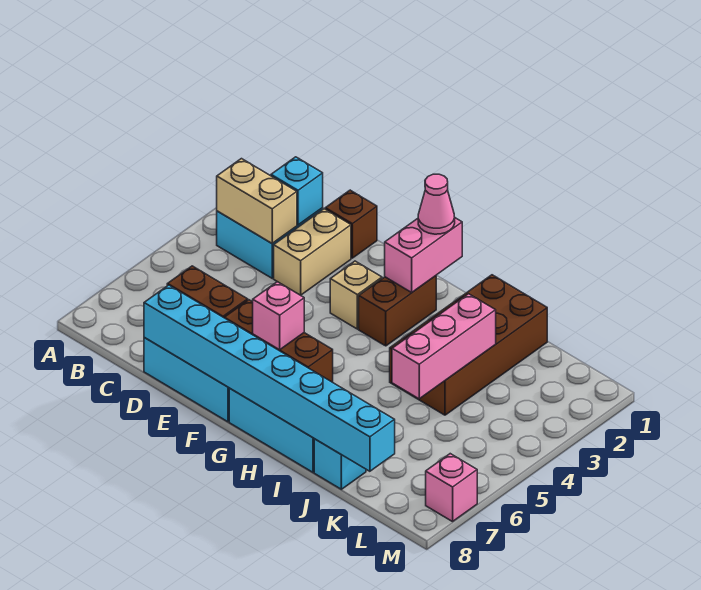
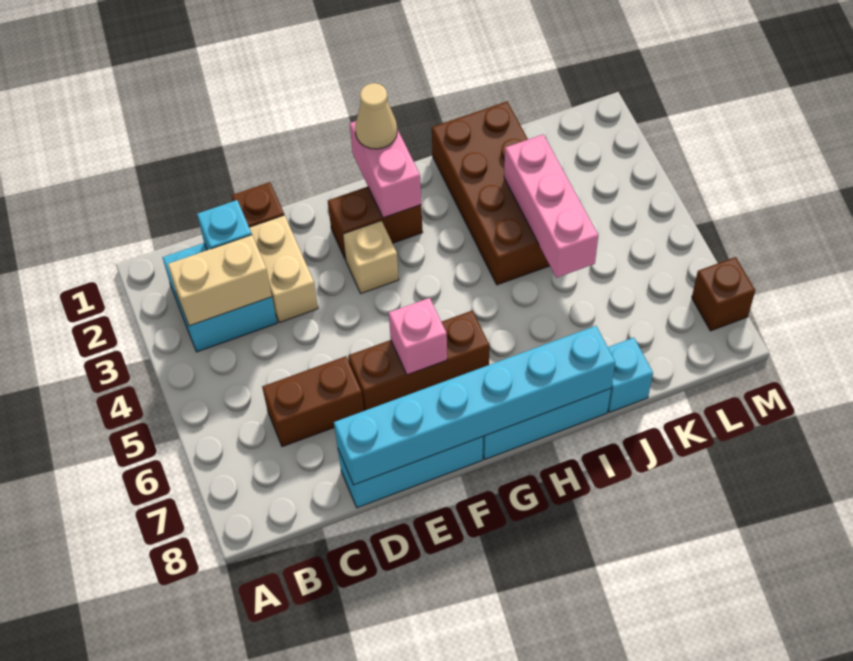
cyan brick D8:K8 level 2 -> cyan brick D8:I8 level 2
pink cone G1 level 3 -> tan cone G1 level 3
brown brick G2:G3 level 1 -> brown brick F2:G2 level 1
pink brick M7 level 1 -> brown brick M7 level 1

